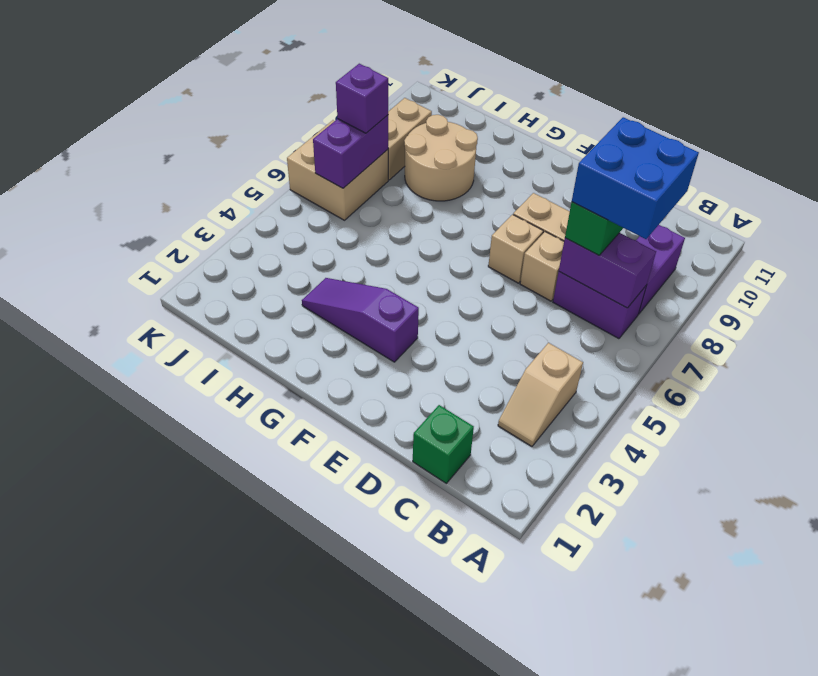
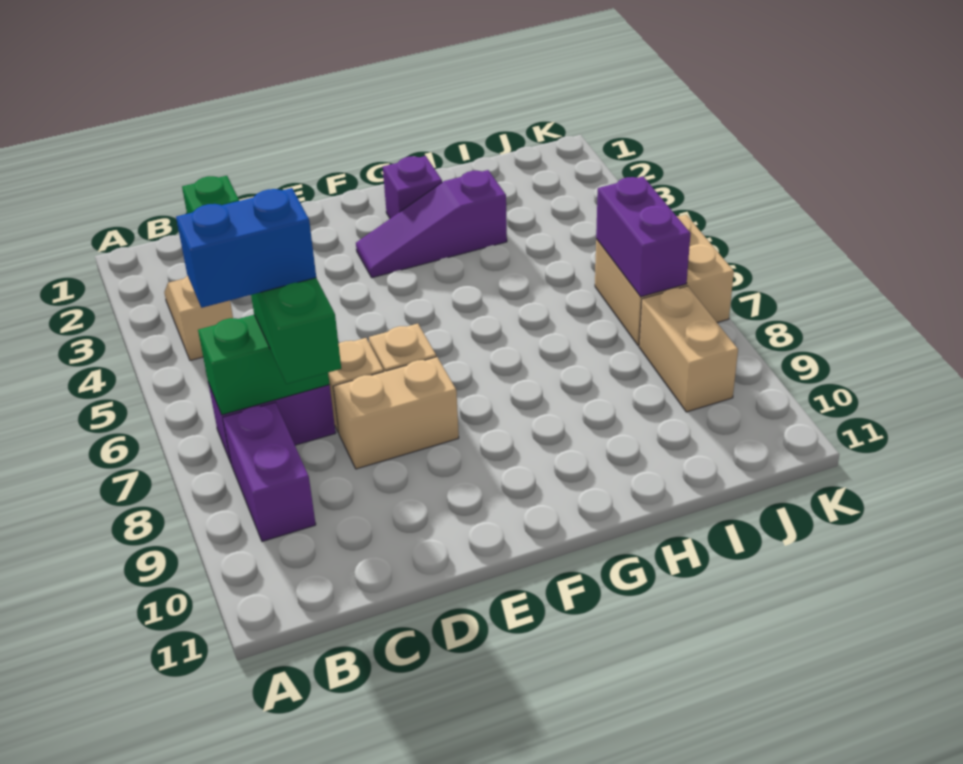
purple brick B7:C7 level 2 -> green brick B7:C7 level 2
blue brick B7:C8 level 4 -> blue brick B7:C7 level 4
purple slope F3:H3 level 1 top F -> purple slope F3:H3 level 1 top H
tan round brick H8:I9 level 1 -> none
purple brick J7 level 3 -> purple brick G2 level 1

